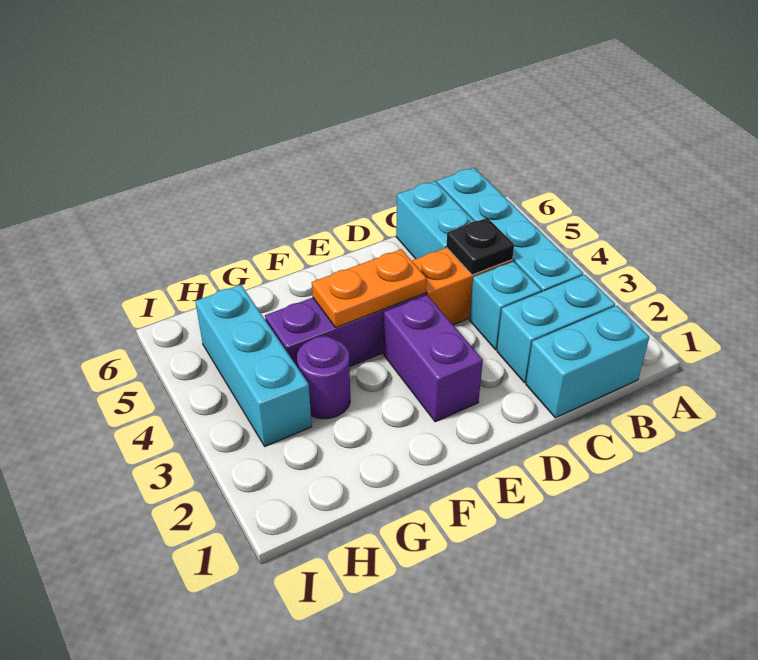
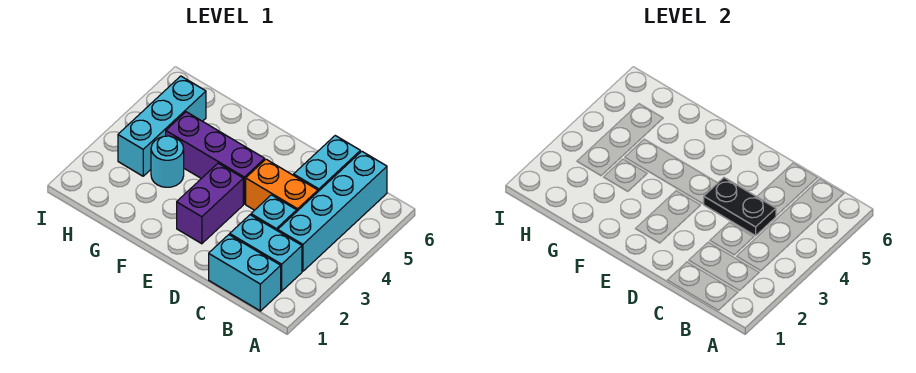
black plate C4 level 2 -> black plate C4:D4 level 2
orange plate E4:F4 level 2 -> none
purple round brick G3 level 1 -> cyan round brick G3 level 1

